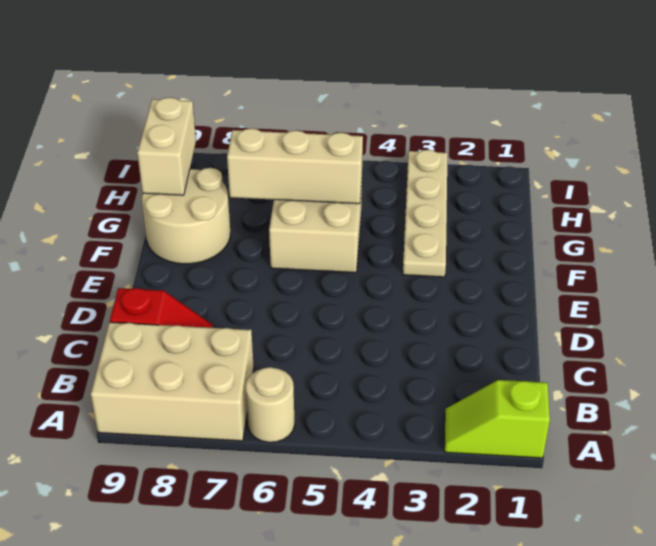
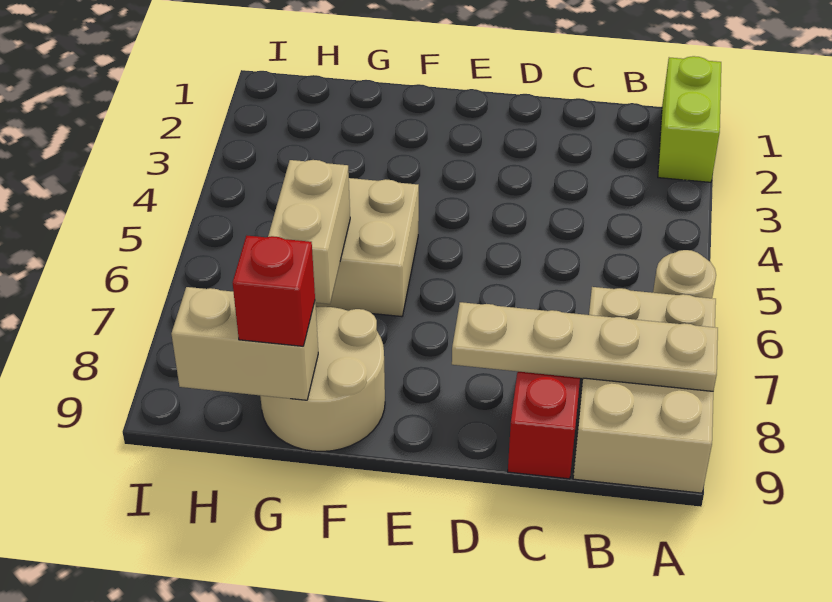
lime slope A1:A2 level 1 top 1 -> lime brick A1:A2 level 1
tan plate F3:I3 level 1 -> tan plate A8:D8 level 2
tan brick G5:G7 level 2 -> tan brick G6:G7 level 2
none -> red brick G9 level 3

